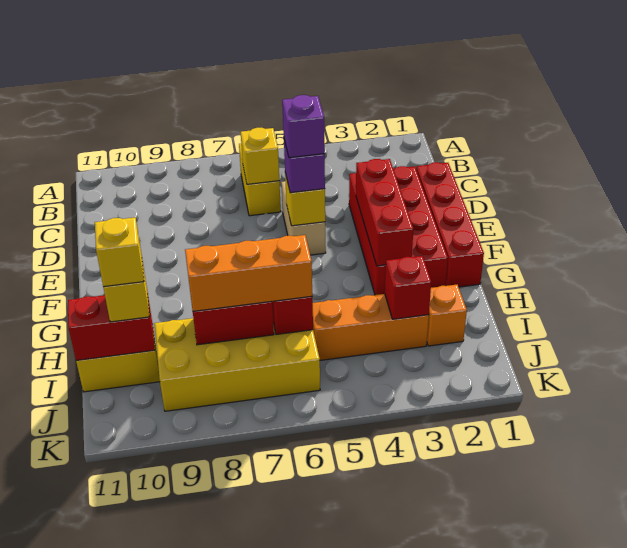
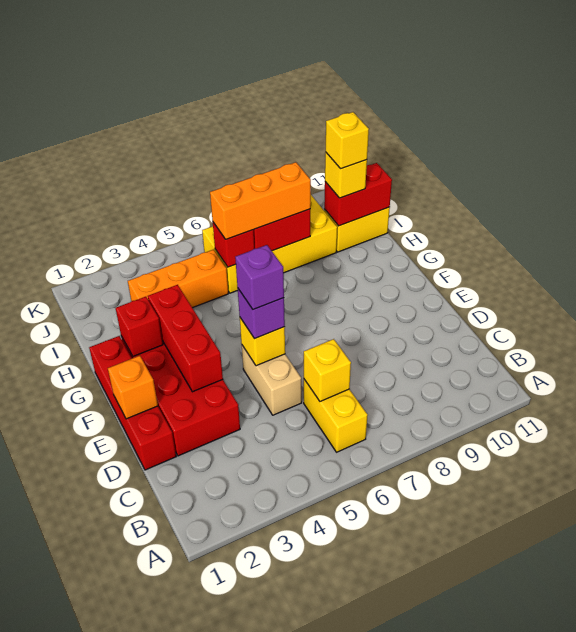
orange brick I2 level 1 -> orange brick E1 level 2
red brick I3 level 2 -> red brick G2 level 2

